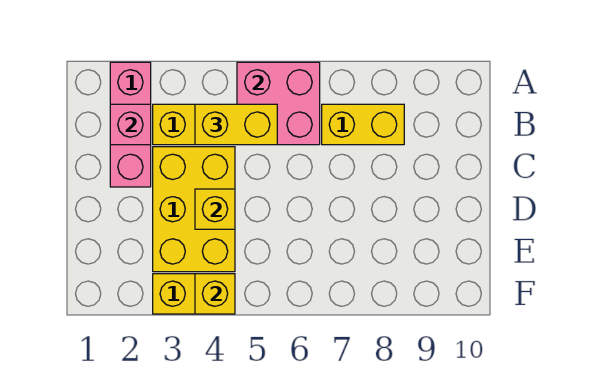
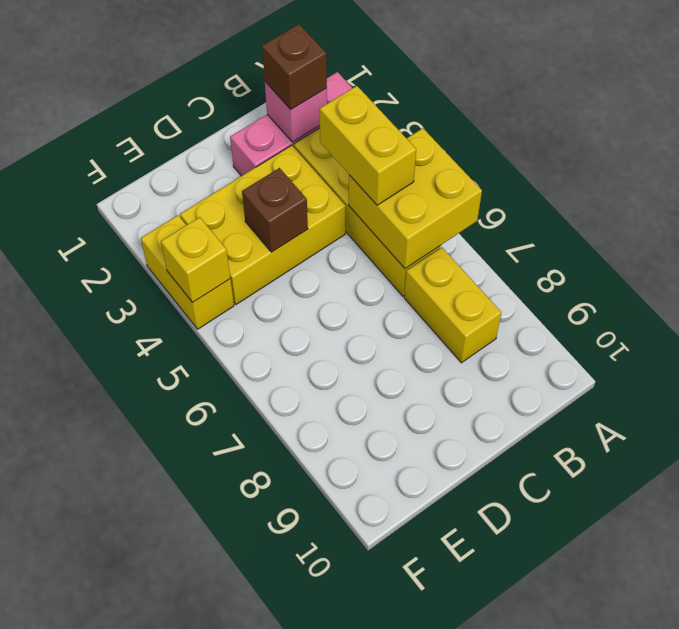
pink brick A5:B6 level 2 -> yellow brick A5:B6 level 2
none -> brown brick B2 level 3
yellow brick D4 level 2 -> brown brick D4 level 2

